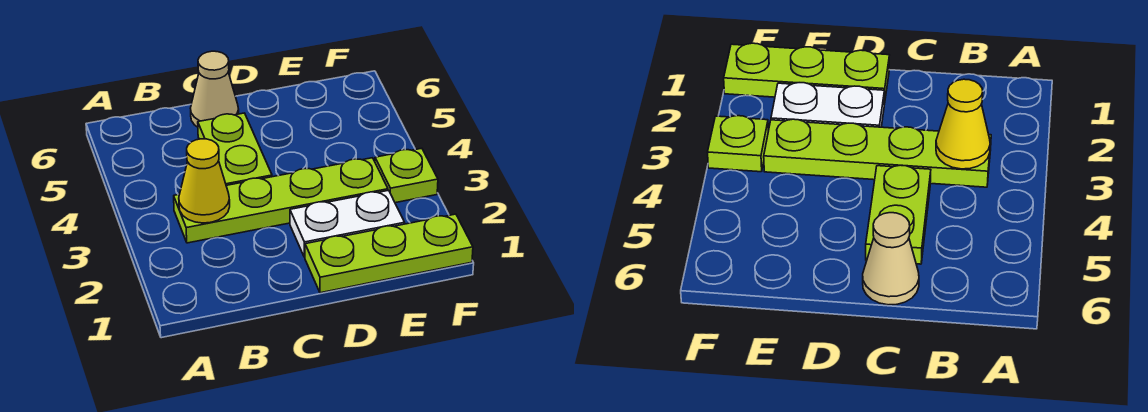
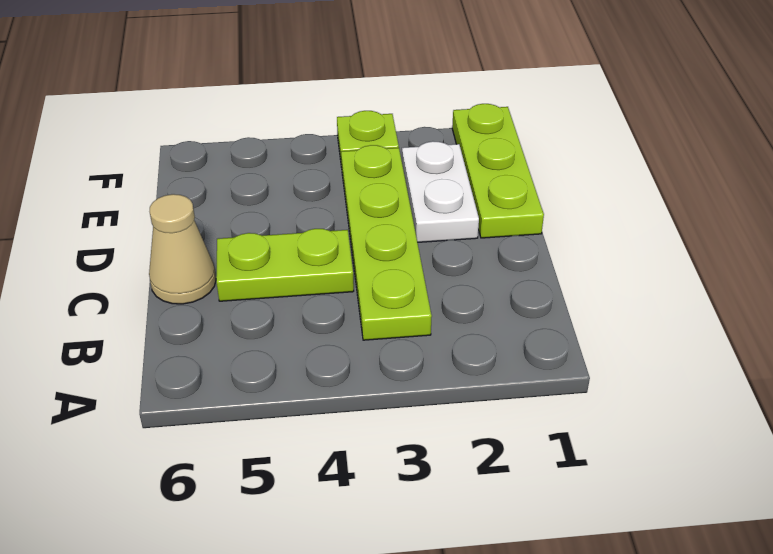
yellow cone B3 level 2 -> none

